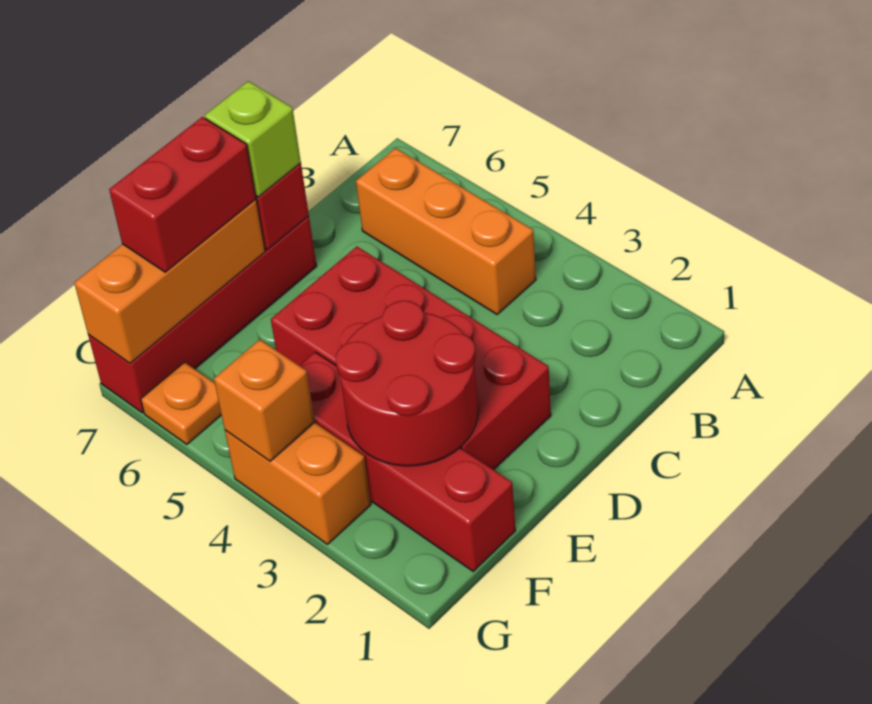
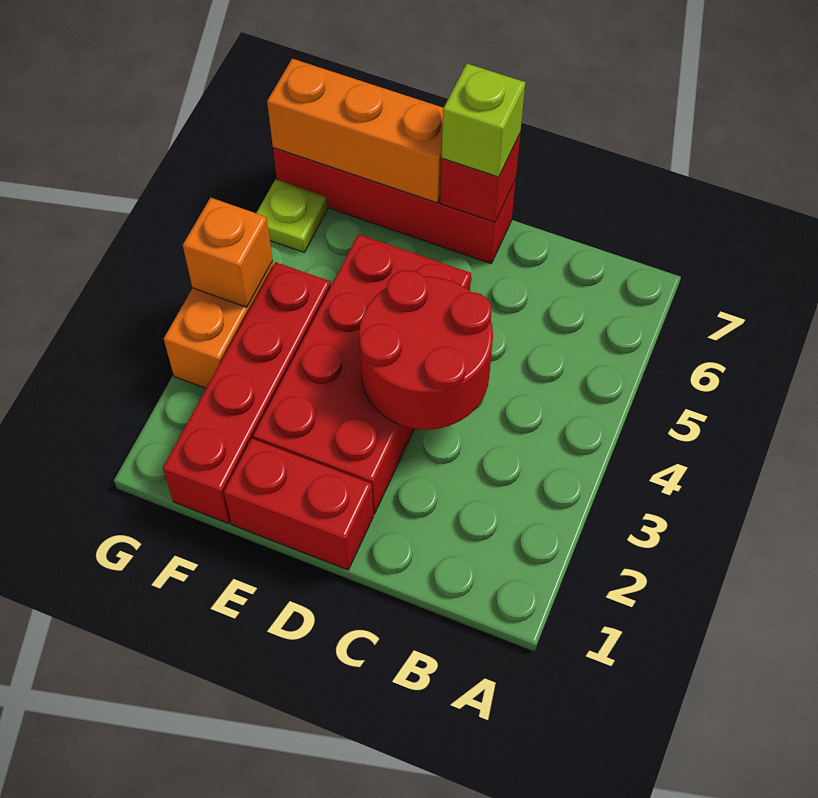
orange brick B4:B6 level 1 -> none
red round brick E2:F3 level 2 -> red round brick C3:D4 level 2
red brick E7:F7 level 3 -> red brick D1:E1 level 1
orange plate G6 level 1 -> lime plate G6 level 1

